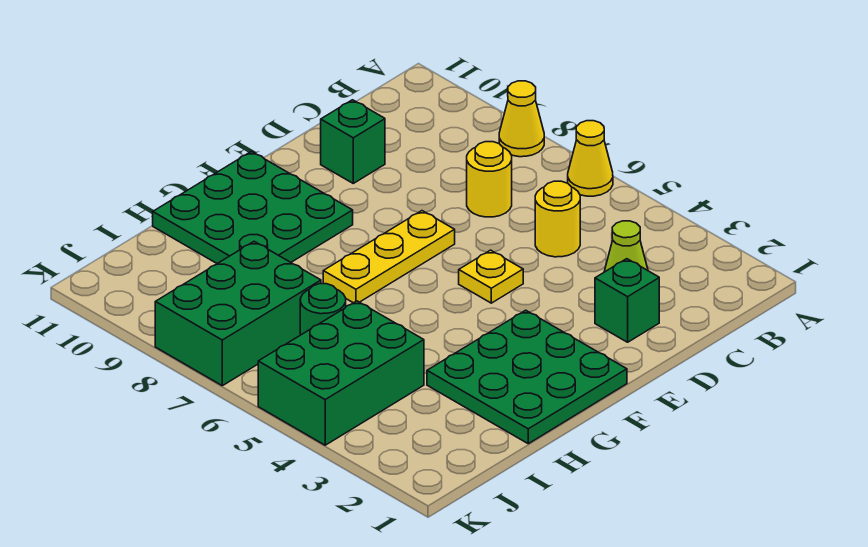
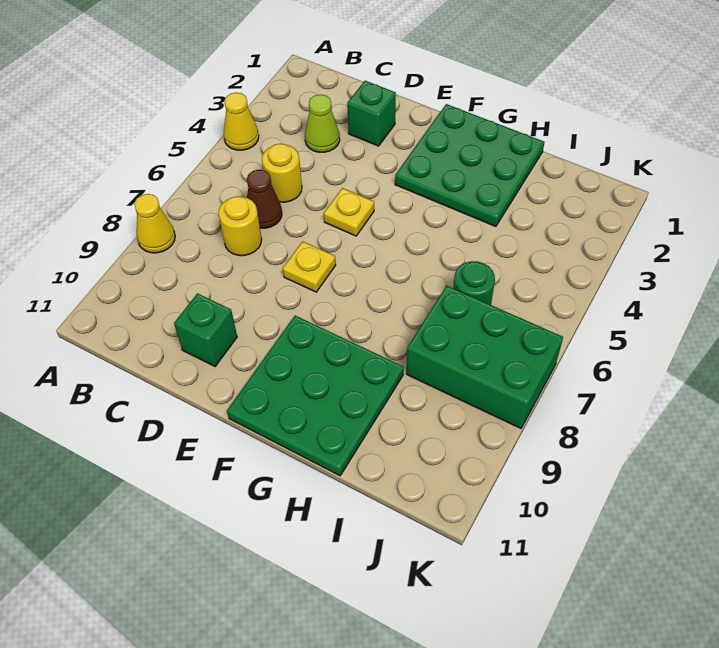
yellow cone A6 level 1 -> yellow cone A4 level 1
none -> brown cone C6 level 1
yellow plate E7:G7 level 1 -> yellow plate E7 level 1
green brick I4:K5 level 1 -> none

